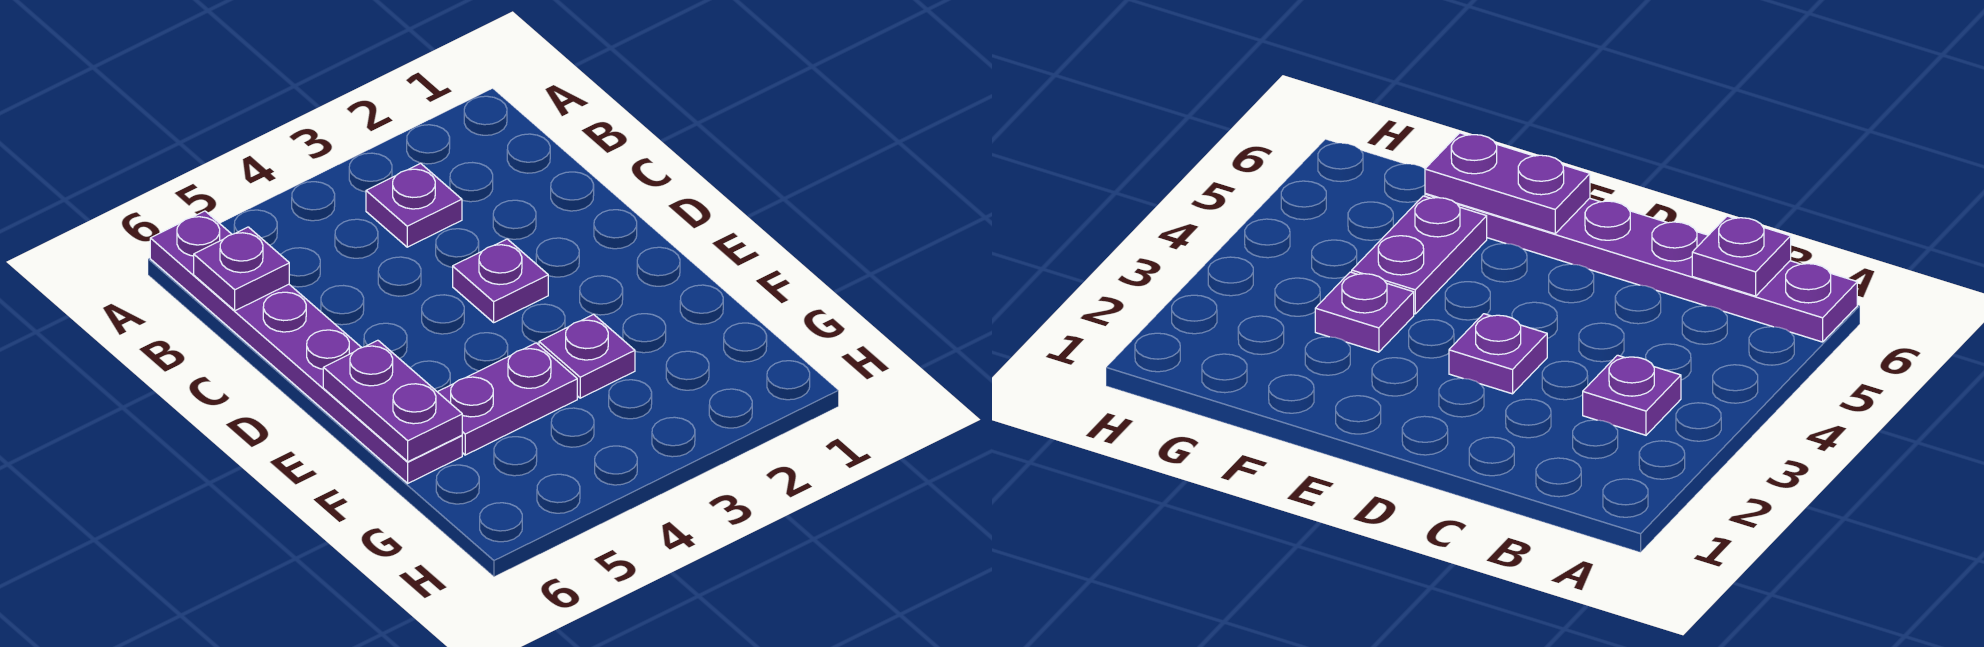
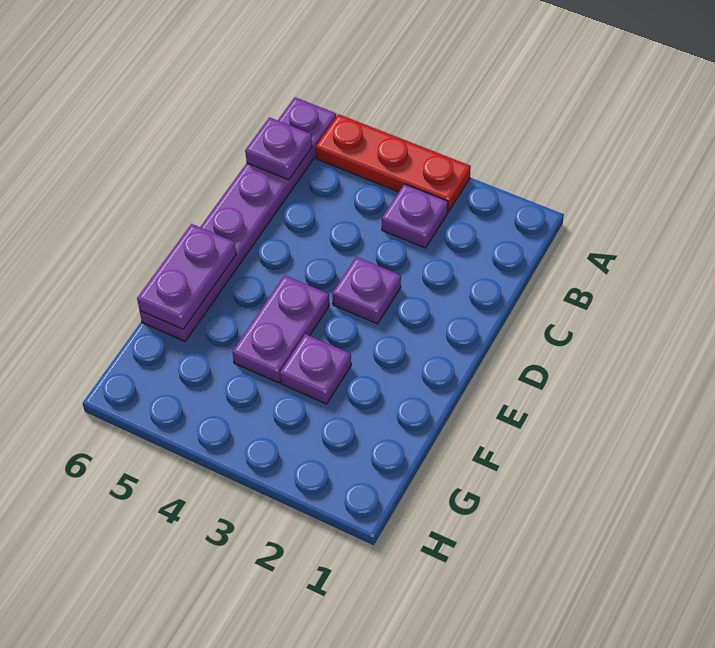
none -> red plate A3:A5 level 1
purple plate F4:F5 level 1 -> purple plate E4:F4 level 1

